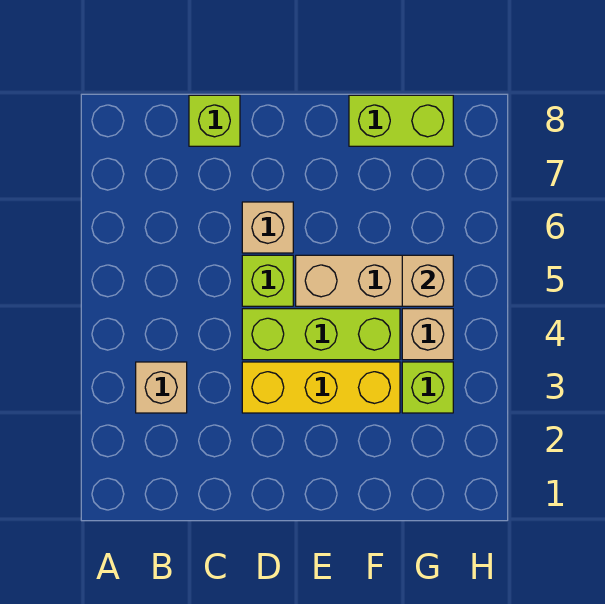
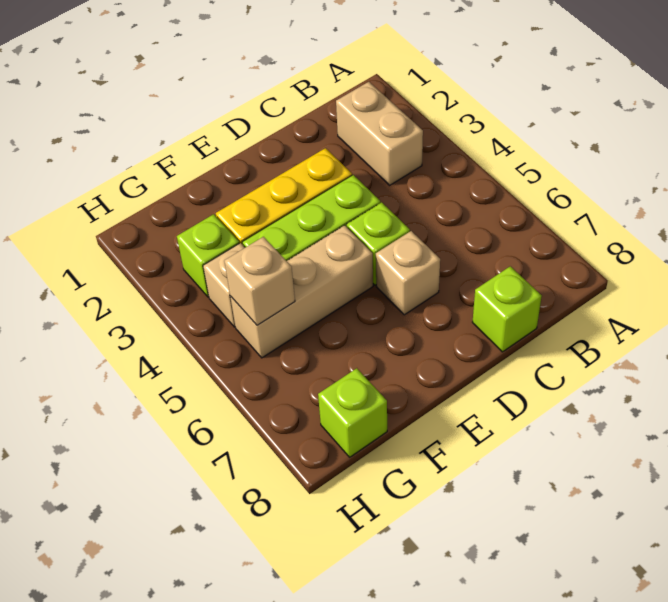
tan brick B3 level 1 -> tan brick B2:B3 level 1
lime brick F8:G8 level 1 -> lime brick G8 level 1

